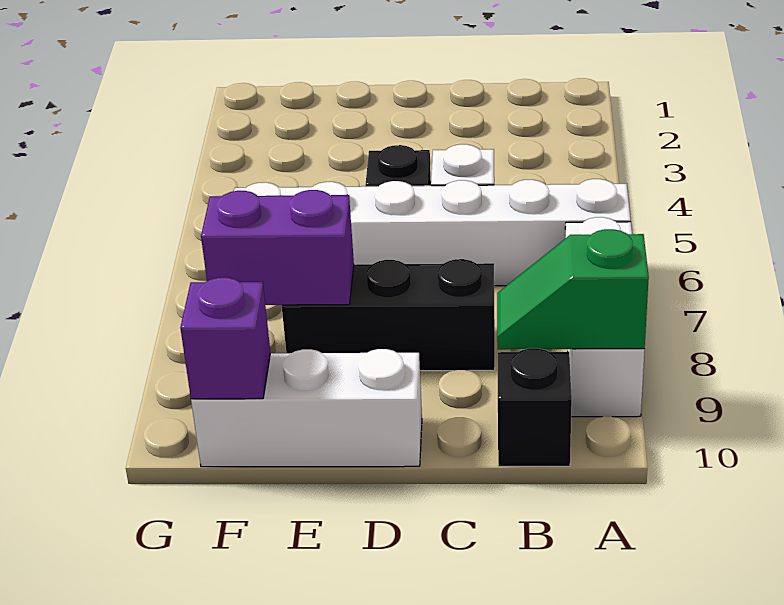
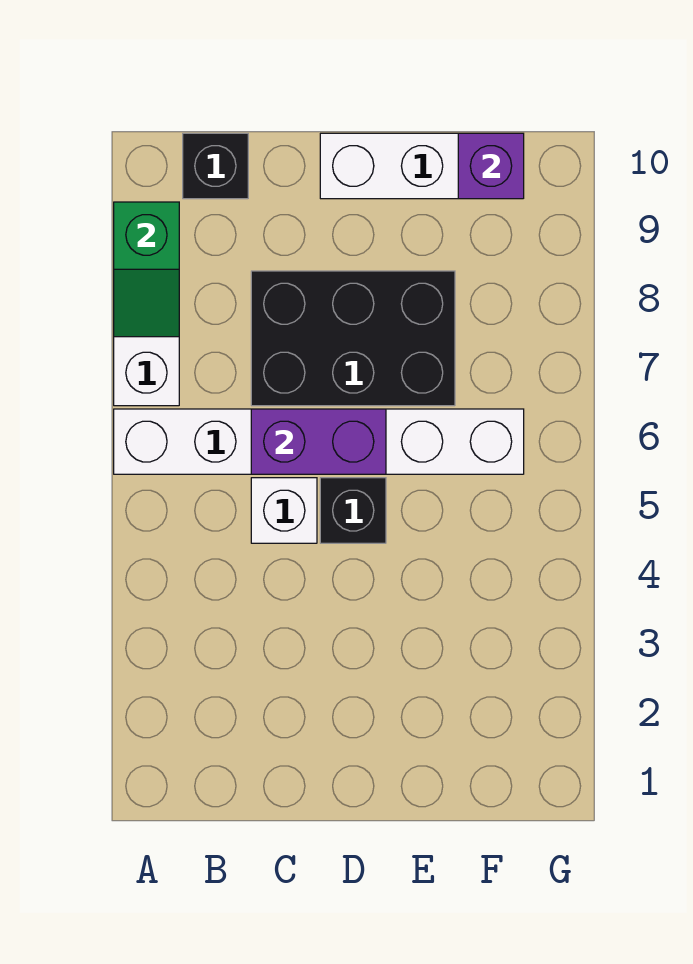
green slope A9:B9 level 2 top A -> green slope A8:A9 level 2 top 9
black brick C8:E8 level 1 -> black brick C7:E8 level 1
purple brick E8:F8 level 2 -> purple brick C6:D6 level 2

